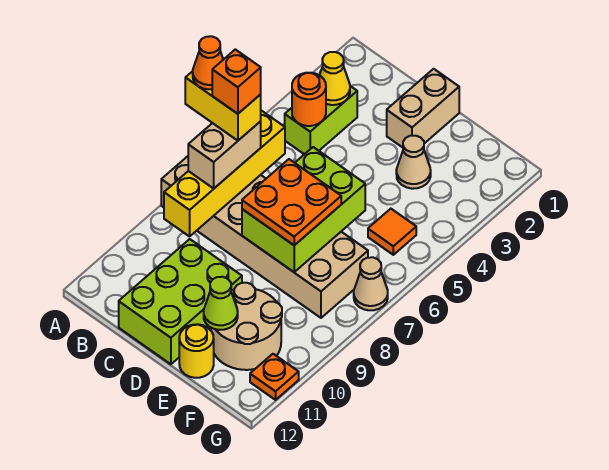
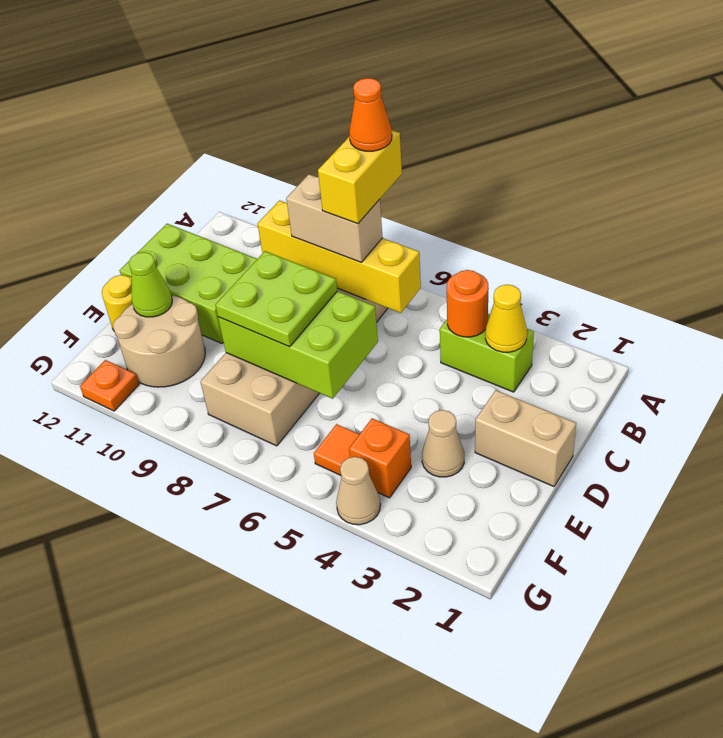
orange brick B7 level 5 -> orange brick F4 level 1
orange plate D7:E8 level 3 -> lime plate D7:E8 level 3
tan cone G7 level 1 -> tan cone G4 level 1

